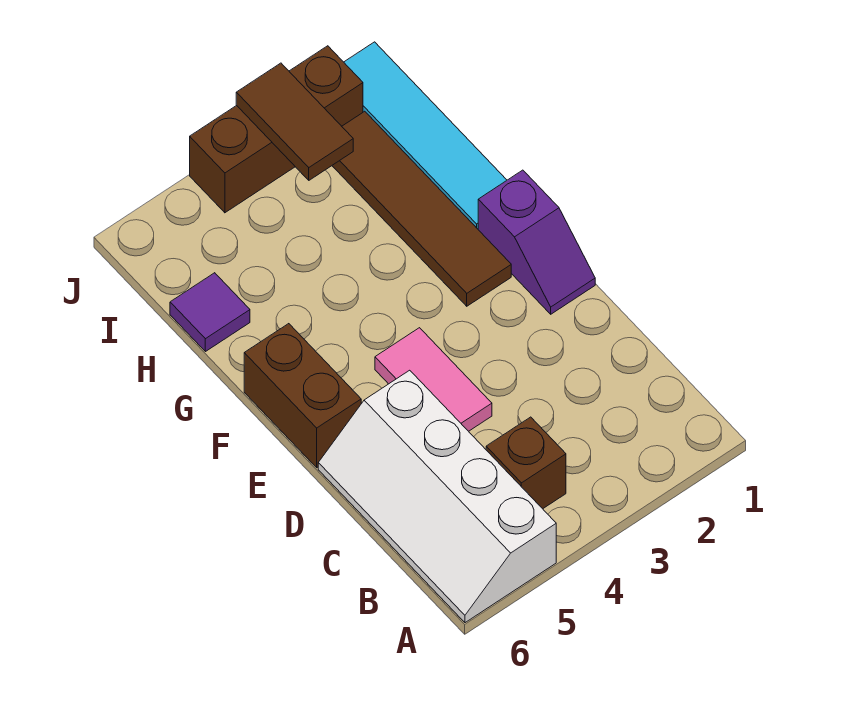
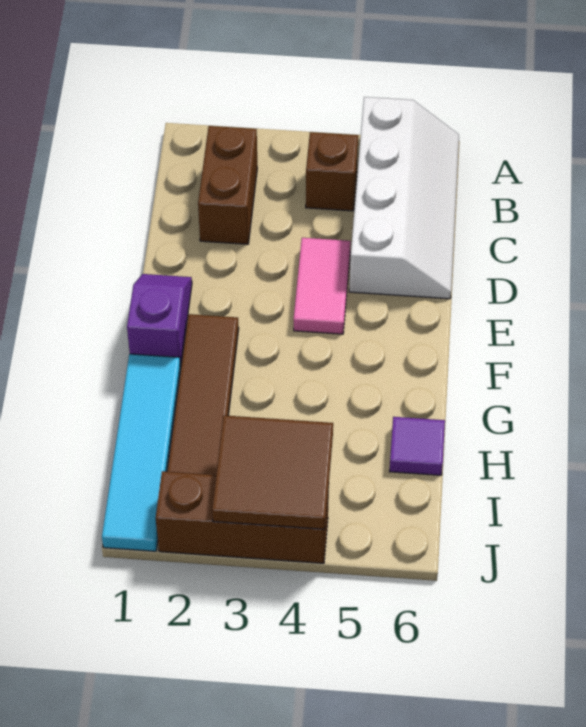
brown brick E6:F6 level 1 -> brown brick B2:C2 level 1
brown tile I3:J3 level 2 -> brown tile I3:J4 level 2

